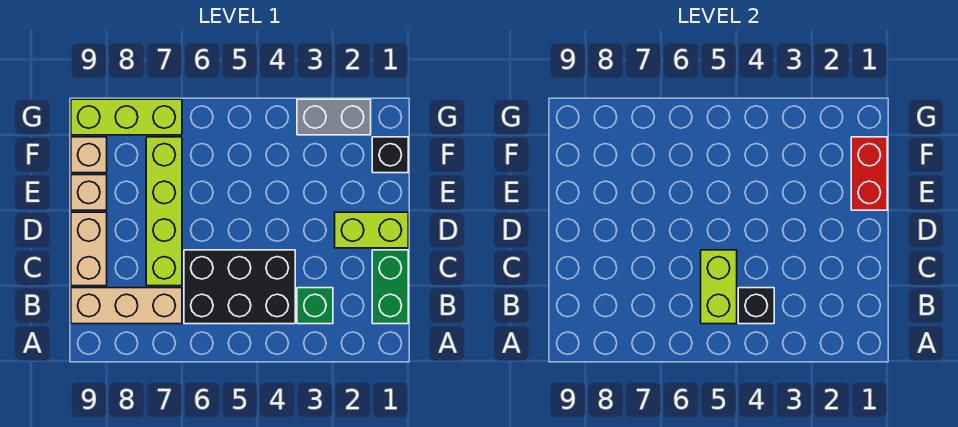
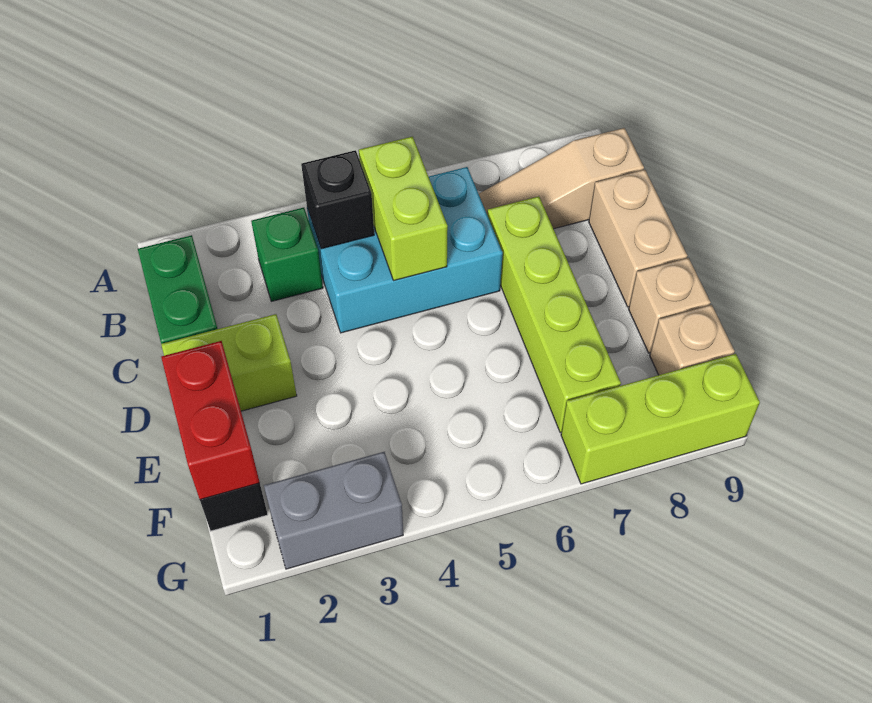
black brick B4:C6 level 1 -> cyan brick B4:C6 level 1
tan brick B7:B9 level 1 -> tan slope B7:B9 level 1 top 9

